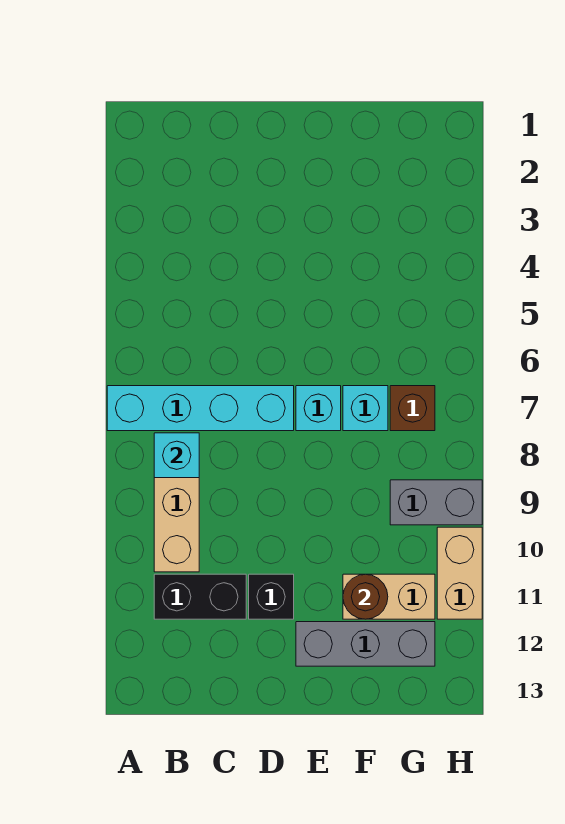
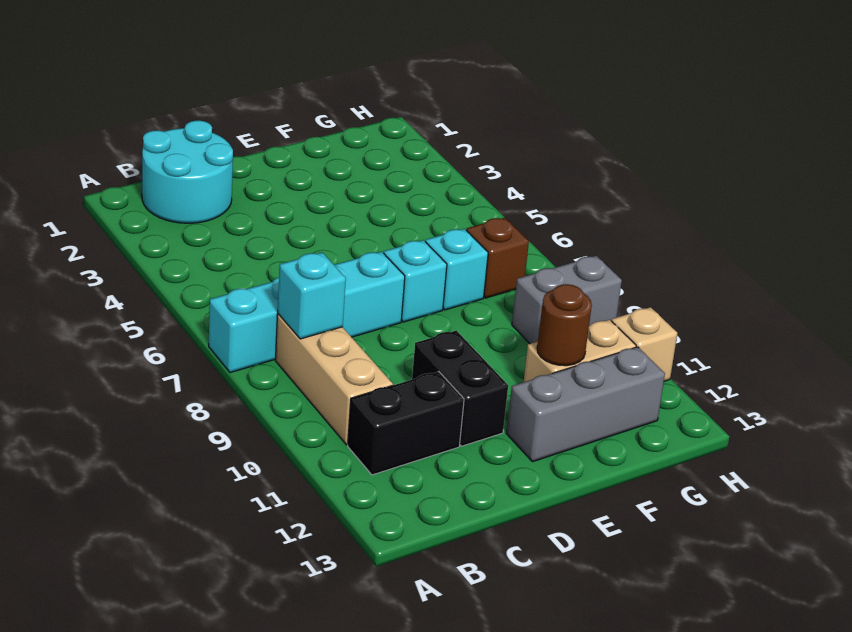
none -> cyan round brick B1:C2 level 1
black brick D11 level 1 -> black brick D10:D11 level 1
tan brick H10:H11 level 1 -> tan brick H11 level 1

